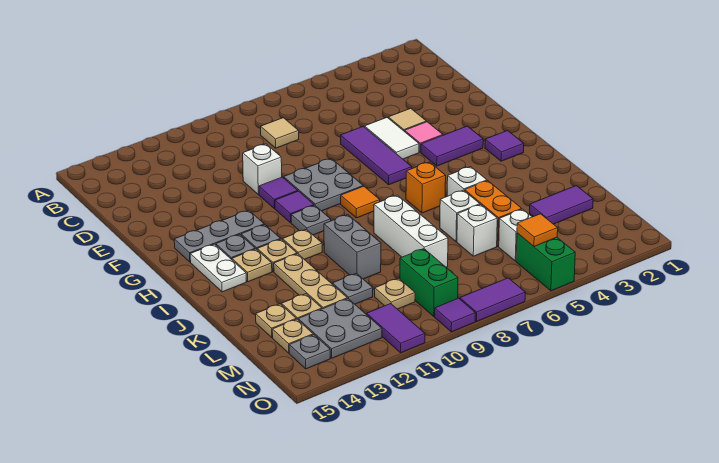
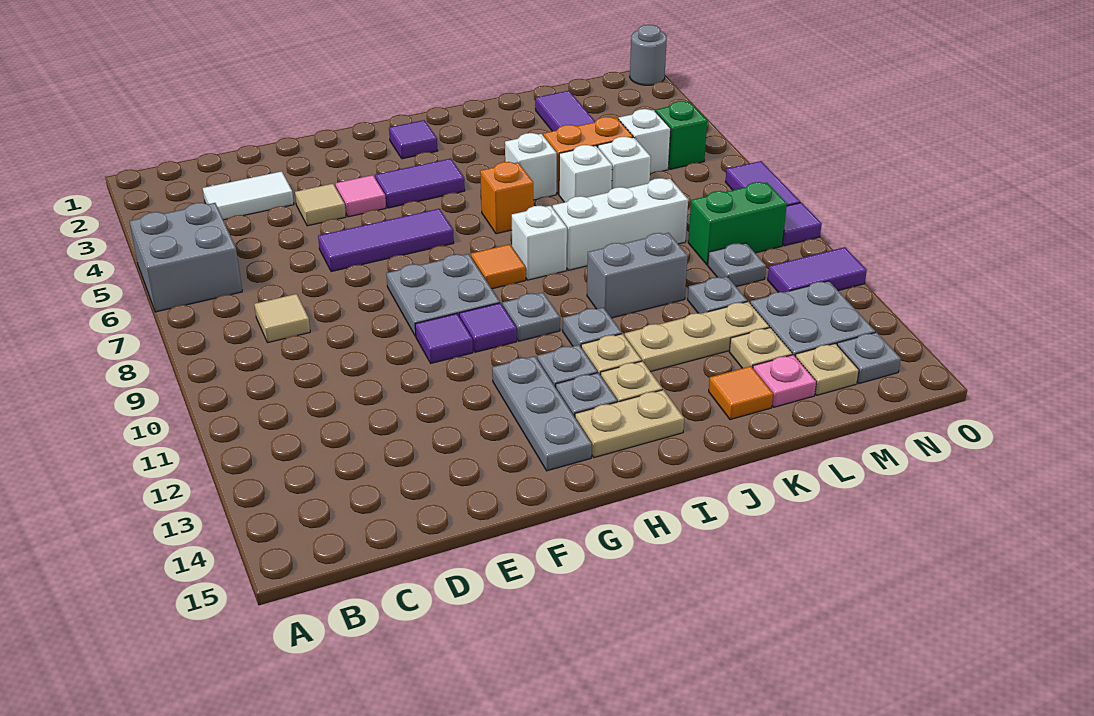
none -> grey brick A5:B6 level 1
white tile E5:F5 level 1 -> white tile C3:D3 level 1
white brick E10 level 1 -> white brick I8 level 1
purple tile G3:G4 level 1 -> purple tile G4:H4 level 1
white plate H14:I14 level 1 -> tan plate H14:I14 level 1
tan plate I11 level 1 -> grey plate I11 level 1
tan plate L14 level 1 -> pink plate L14 level 1
tan plate M10 level 1 -> grey plate M10 level 1
green brick N5:O5 level 1 -> green brick N5 level 1
orange tile N5 level 2 -> orange tile K14 level 1
none -> grey round brick O1 level 1

